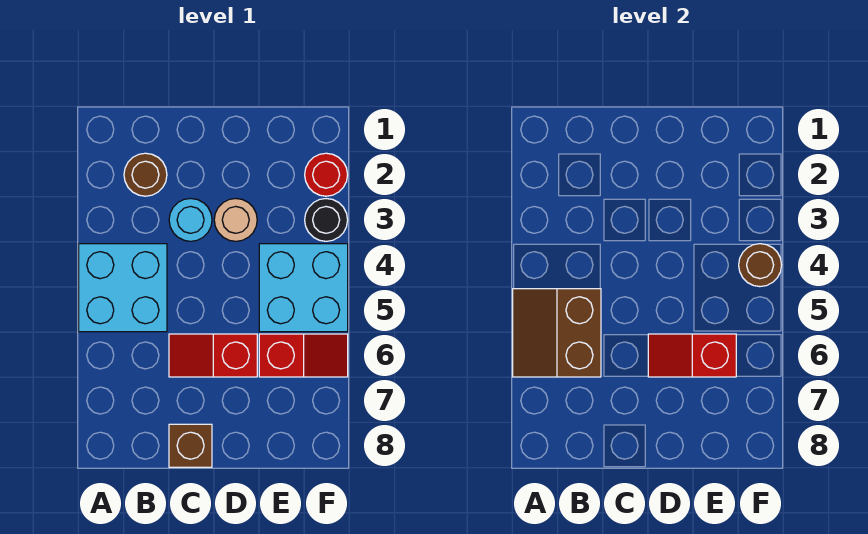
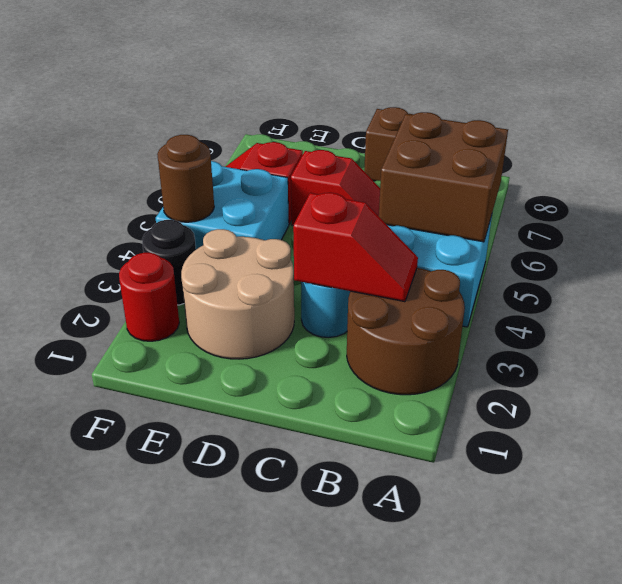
brown slope A5:B6 level 2 top B -> brown brick A5:B6 level 2
brown round brick B2 level 1 -> brown round brick A2:B3 level 1
tan round brick D3 level 1 -> tan round brick D2:E3 level 1
red slope D6:E6 level 2 top E -> red slope B3:C3 level 2 top C

